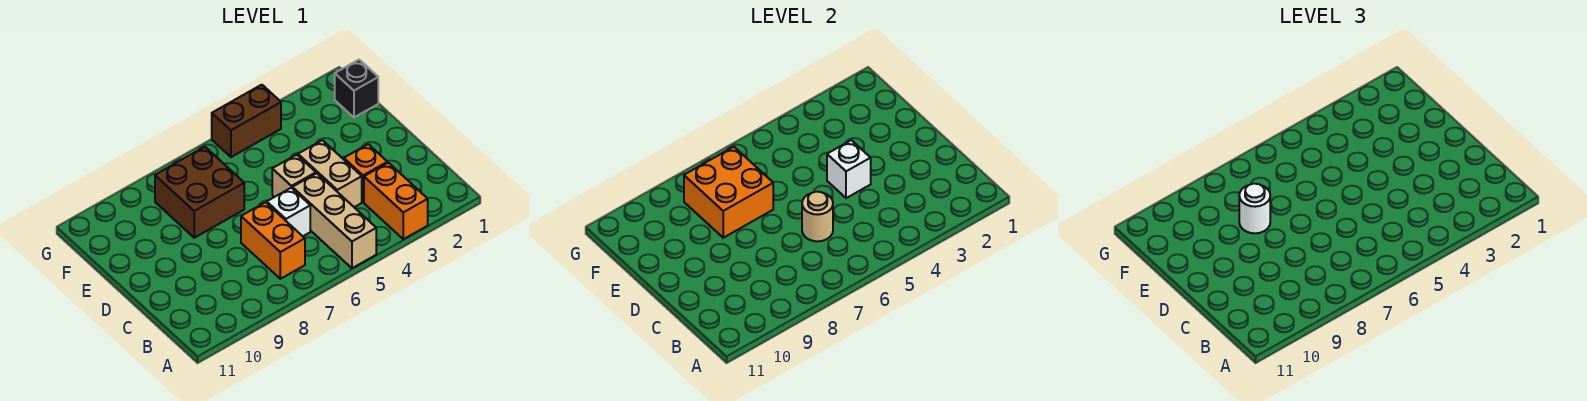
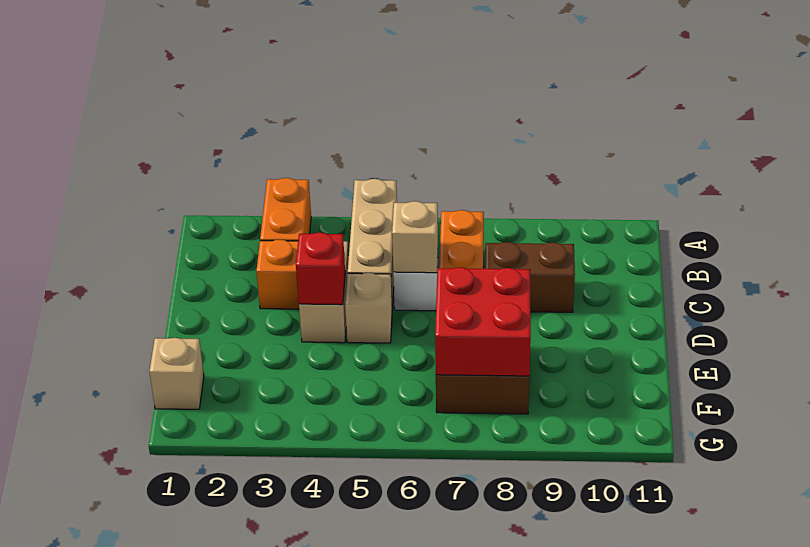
tan round brick C6 level 2 -> tan brick C6 level 2
white brick D4 level 2 -> red brick D4 level 2
orange brick E7:F8 level 2 -> red brick E7:F8 level 2
white round brick E8 level 3 -> none
black brick F1 level 1 -> tan brick F1 level 1
brown brick G4:G5 level 1 -> brown brick C8:C9 level 1

